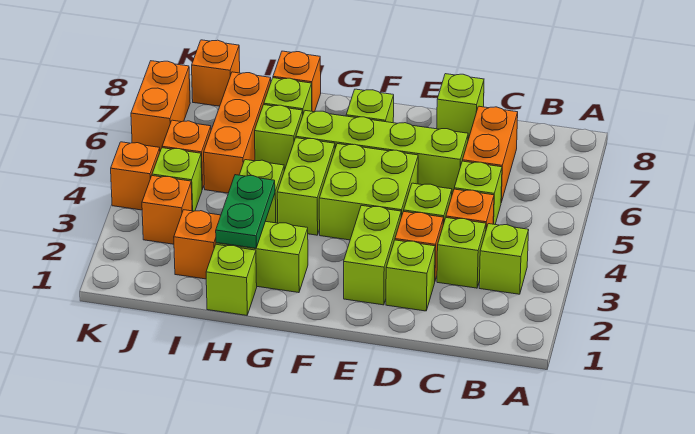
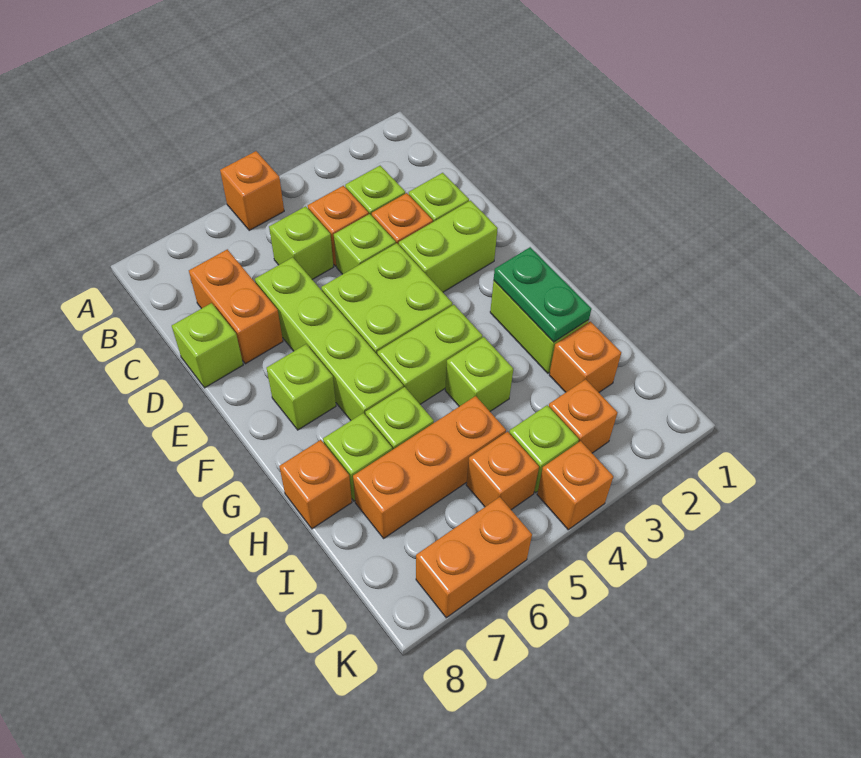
lime brick B3 level 1 -> none
orange brick C6:C7 level 1 -> orange brick C7:D7 level 1
lime brick H1 level 1 -> none
green plate H2:H3 level 2 -> green plate G2:H2 level 2
orange brick J8 level 1 -> orange brick A5 level 1

